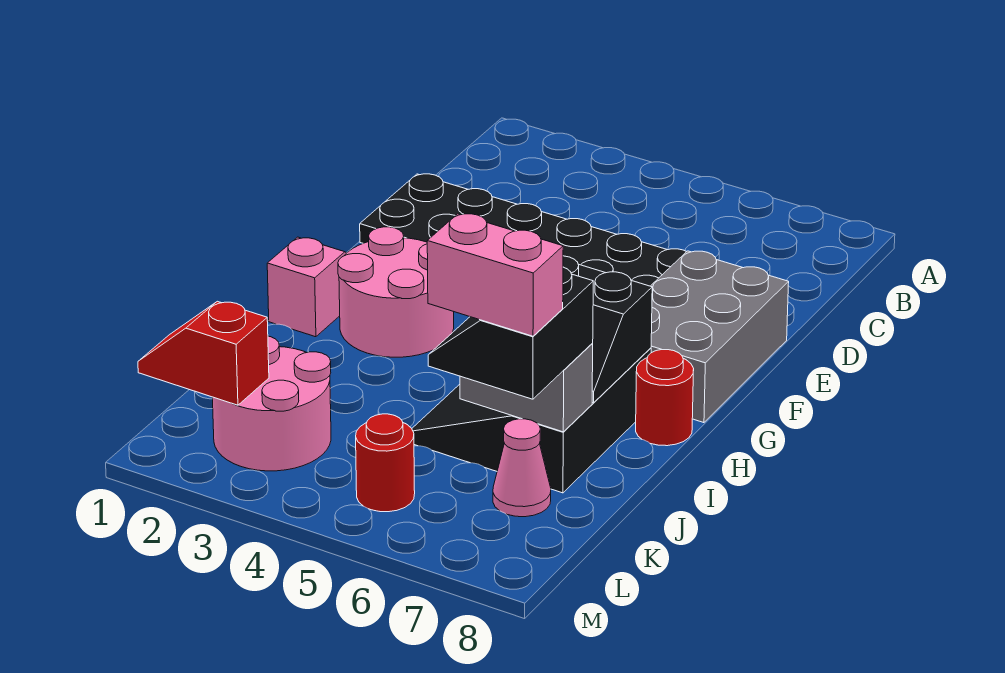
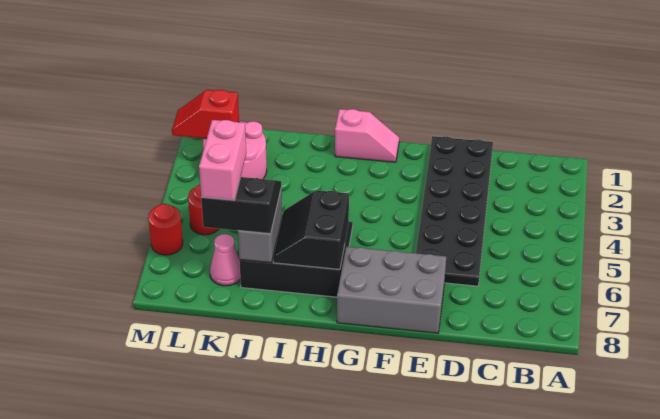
pink round brick G2:H3 level 1 -> none
red round brick H8 level 1 -> red round brick M6 level 1
red slope L1:L2 level 2 top 2 -> red slope L2:M2 level 2 top L

